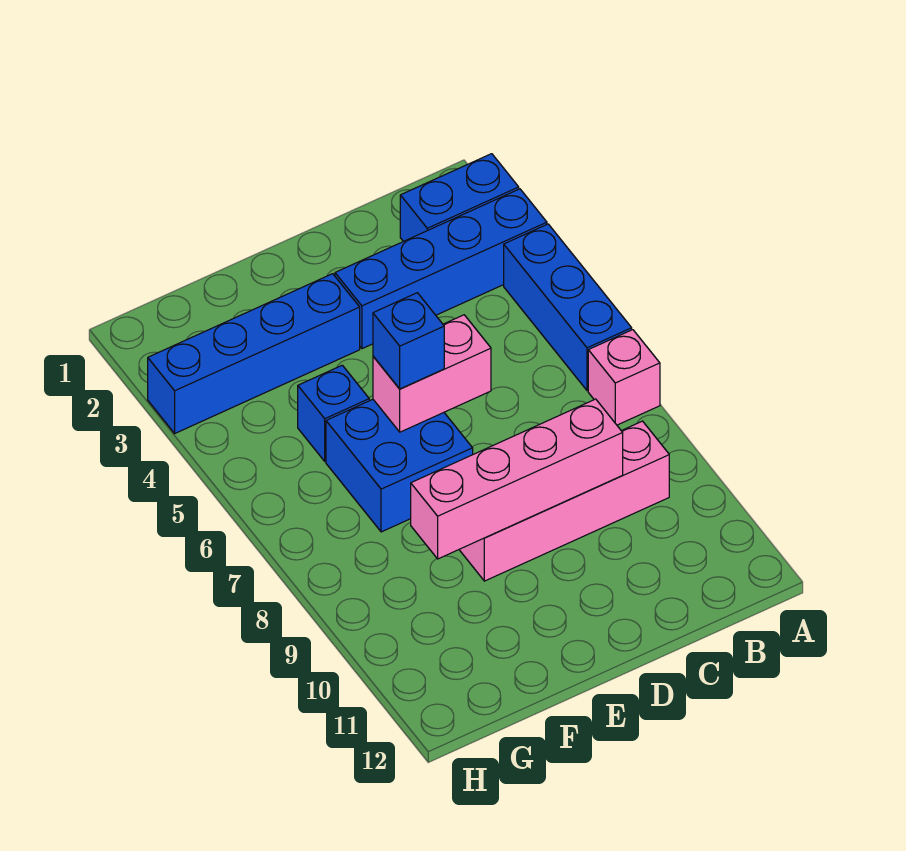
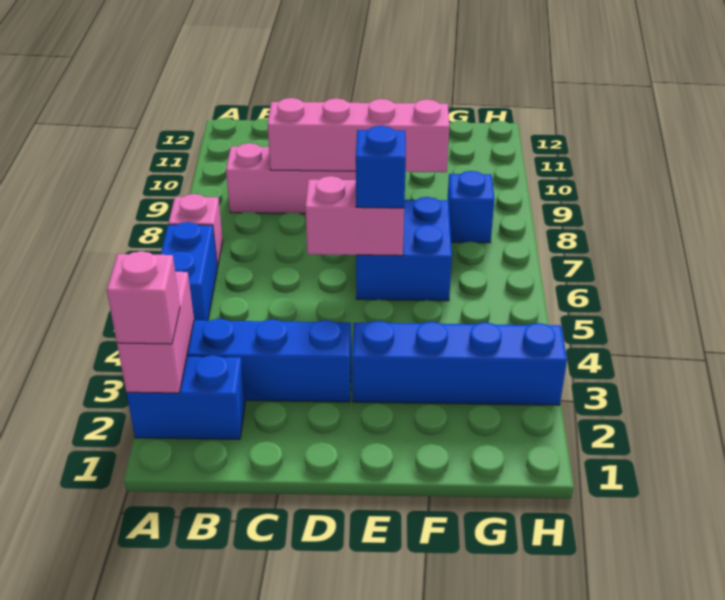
none -> pink brick A2:A3 level 2
none -> pink brick A2 level 3
blue brick A4:A6 level 1 -> blue brick A5:A6 level 1
blue brick F5 level 1 -> blue brick G8 level 1

